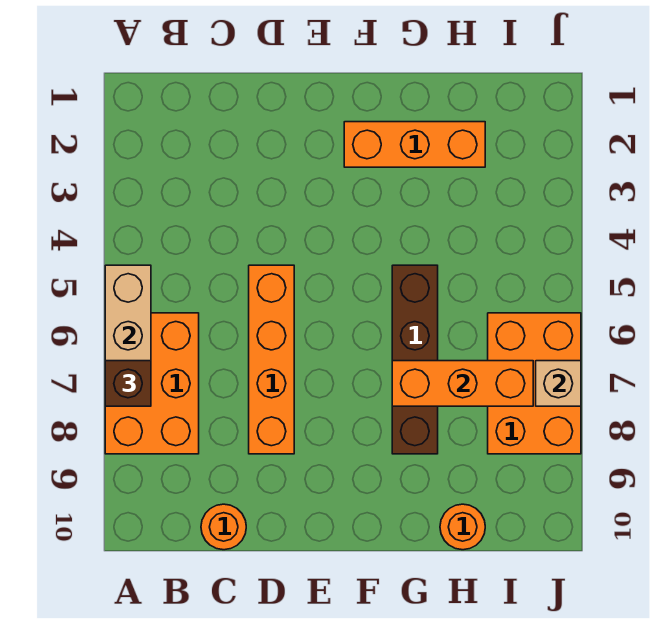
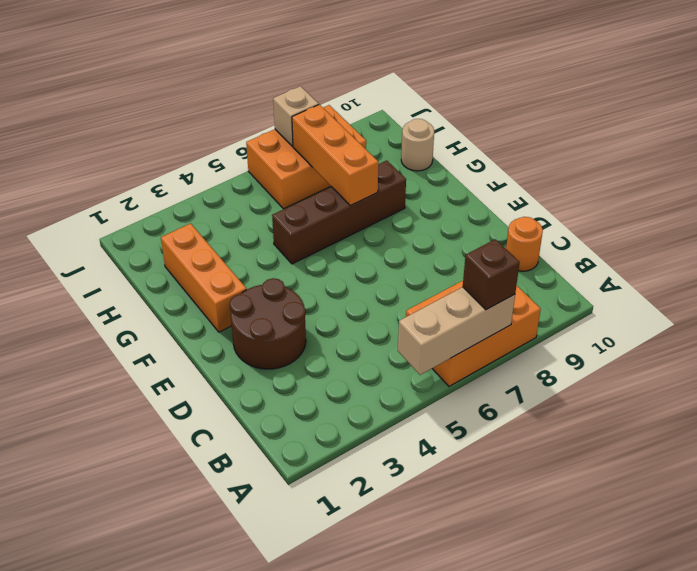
none -> brown round brick D2:E3 level 1
orange brick D5:D8 level 1 -> none
orange round brick H10 level 1 -> tan round brick H10 level 1

